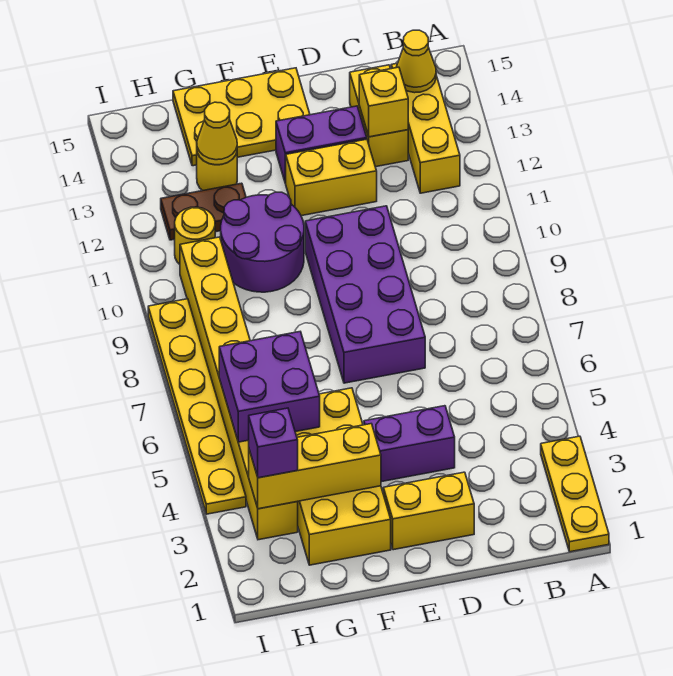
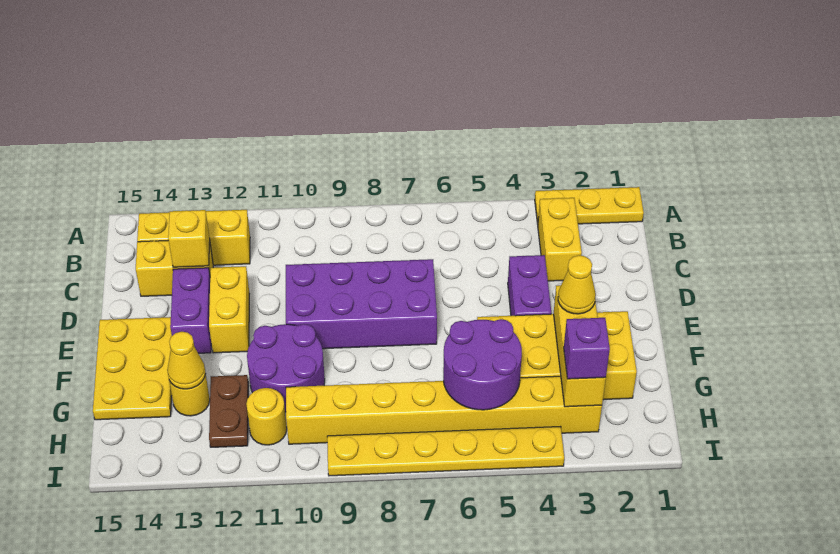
yellow cone B14 level 2 -> yellow cone F3 level 3
yellow brick D2:E2 level 1 -> yellow brick B3:C3 level 1
purple brick G5:H6 level 2 -> purple round brick G5:H6 level 2

